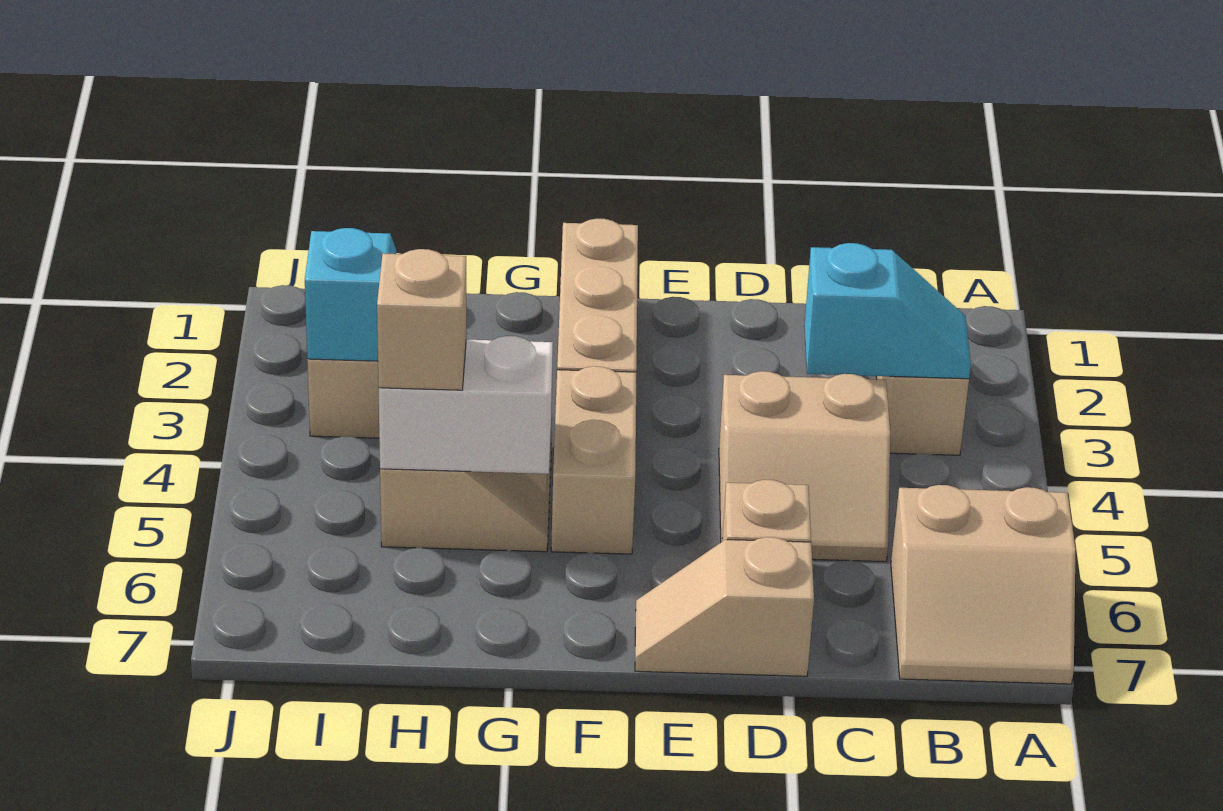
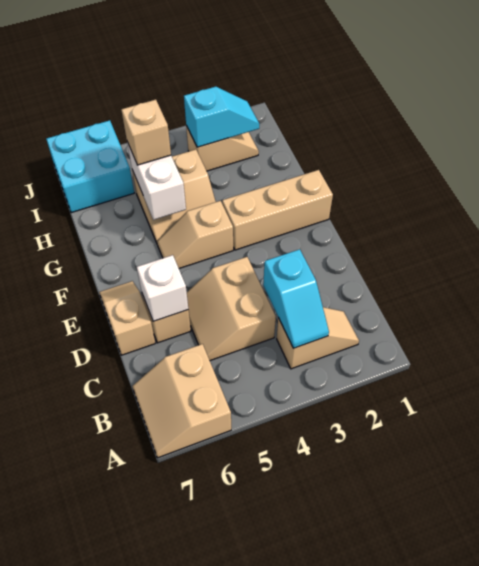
none -> white brick D6 level 2
tan brick F4:F5 level 1 -> tan slope F4:F5 level 1 top 4
none -> cyan brick I6:J7 level 1

